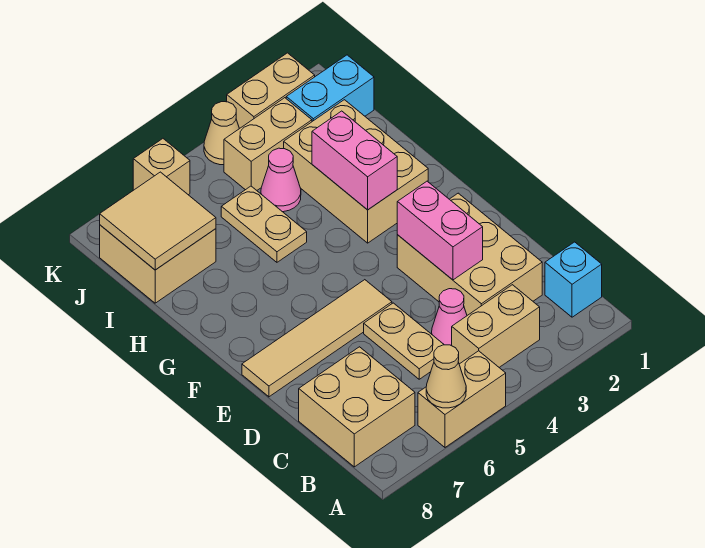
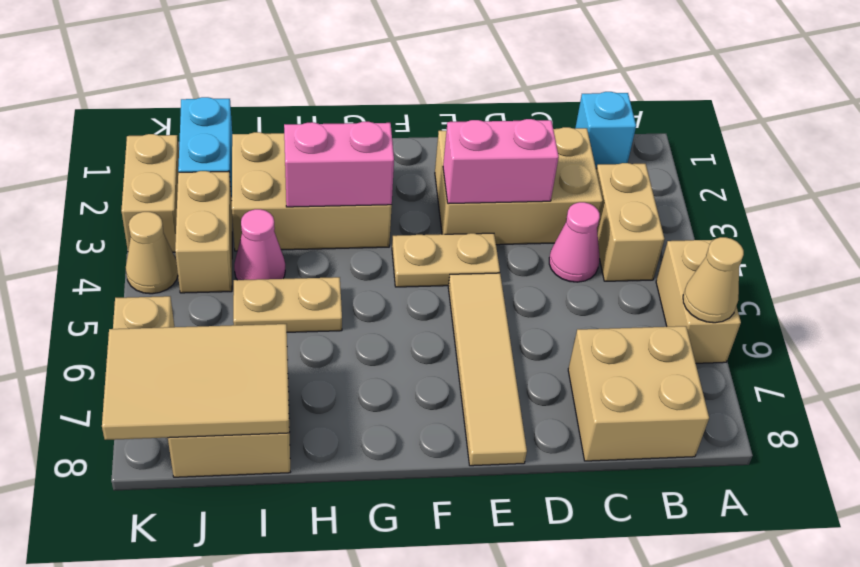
tan plate C5:D5 level 1 -> tan plate E4:F4 level 1
tan tile I7:J8 level 2 -> tan tile I7:K8 level 2

